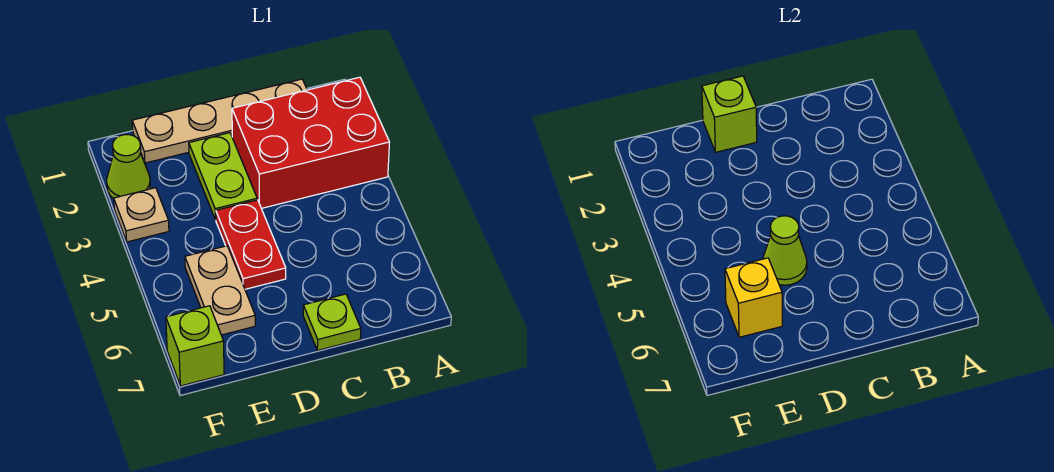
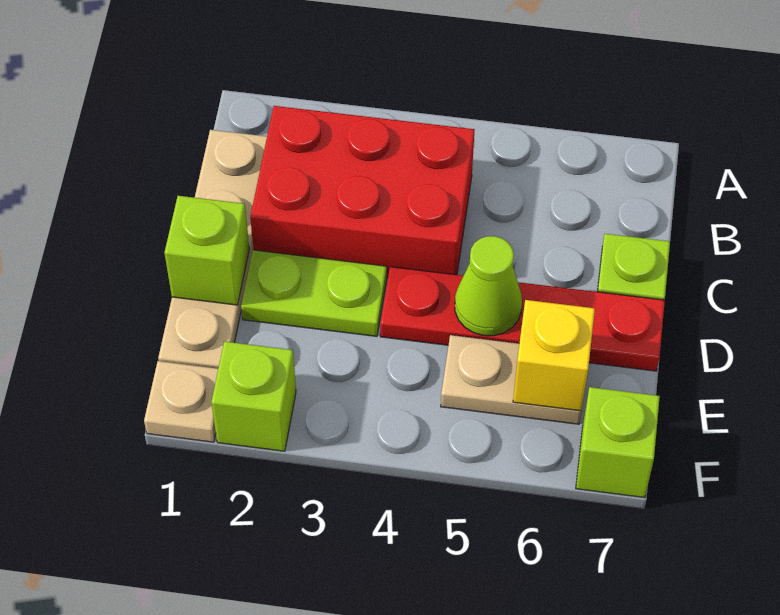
red brick A2:C3 level 1 -> red brick B2:C4 level 1
red plate D4:D5 level 1 -> red plate D4:D7 level 1
lime cone F2 level 1 -> lime brick F2 level 1
tan plate F3 level 1 -> tan plate F1 level 1

